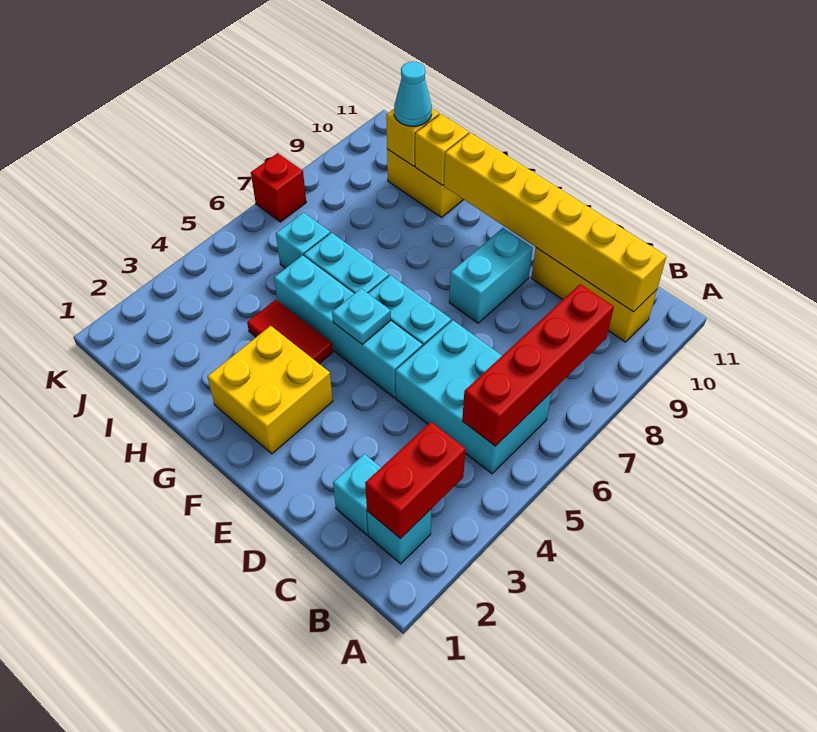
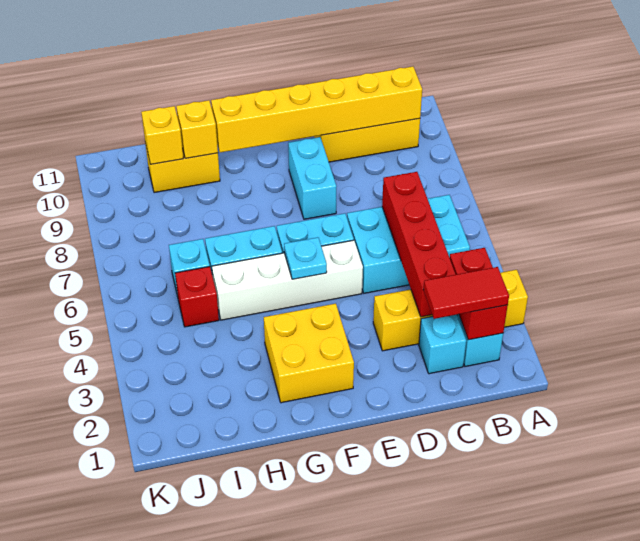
none -> yellow brick A3:D3 level 1
red brick B5:B8 level 2 -> red brick C3:C6 level 2
cyan brick E5:H5 level 1 -> white brick E5:H5 level 1
red tile G4:H4 level 1 -> red tile B2:C2 level 3
cyan cone I10 level 3 -> none
red brick K7 level 1 -> red brick I5 level 1

